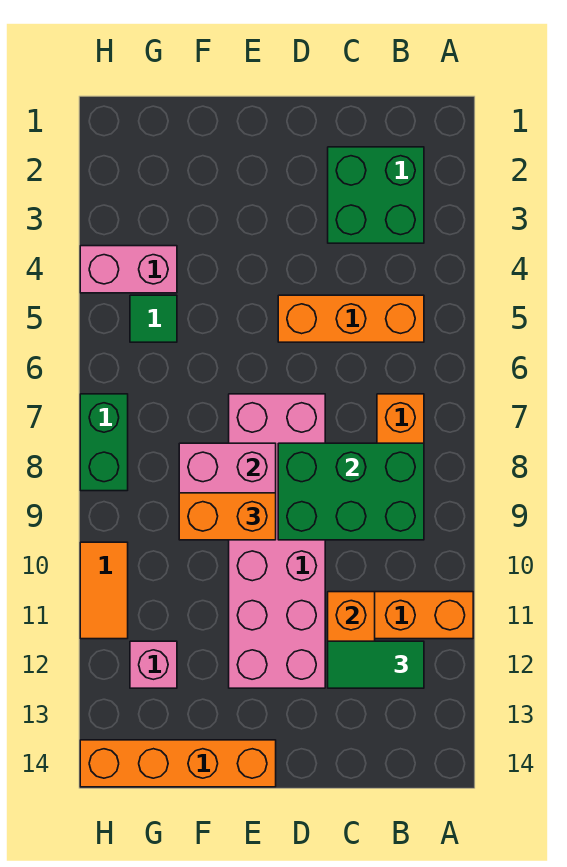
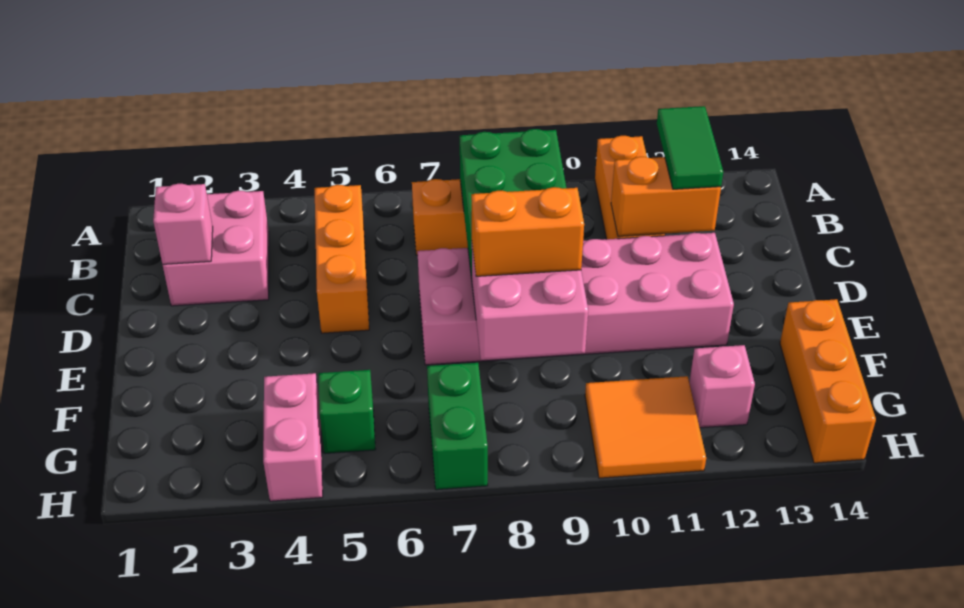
green brick B2:C3 level 1 -> pink brick B2:C3 level 1
none -> pink brick C2 level 2
orange brick E9:F9 level 3 -> orange brick E8:E9 level 3
orange brick E14:H14 level 1 -> orange brick F14:H14 level 1
green tile G5 level 1 -> green brick G5 level 1
green brick H7:H8 level 1 -> green brick G7:H7 level 1
orange tile H10:H11 level 1 -> orange tile G10:H11 level 1

